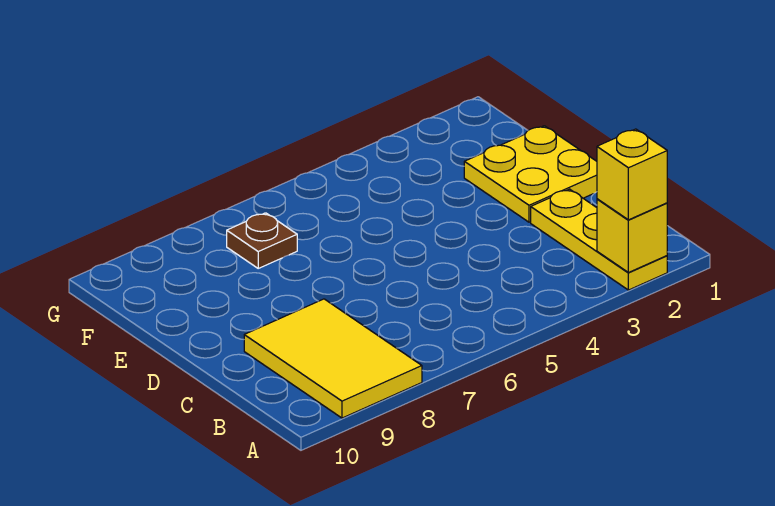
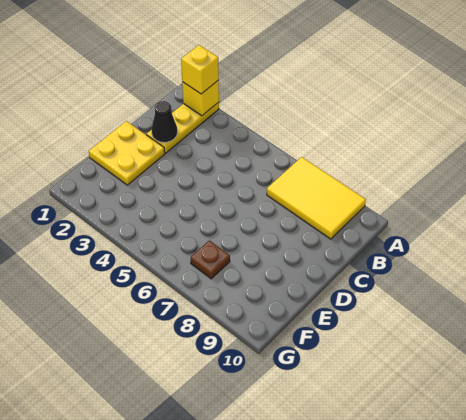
yellow tile A8:C9 level 1 -> yellow tile A7:B9 level 1
none -> black cone C2 level 2

